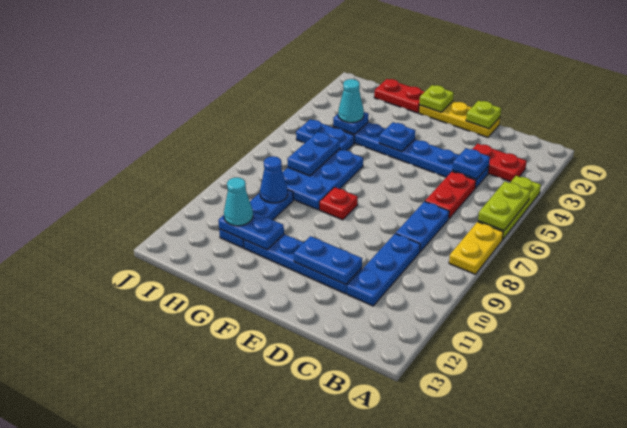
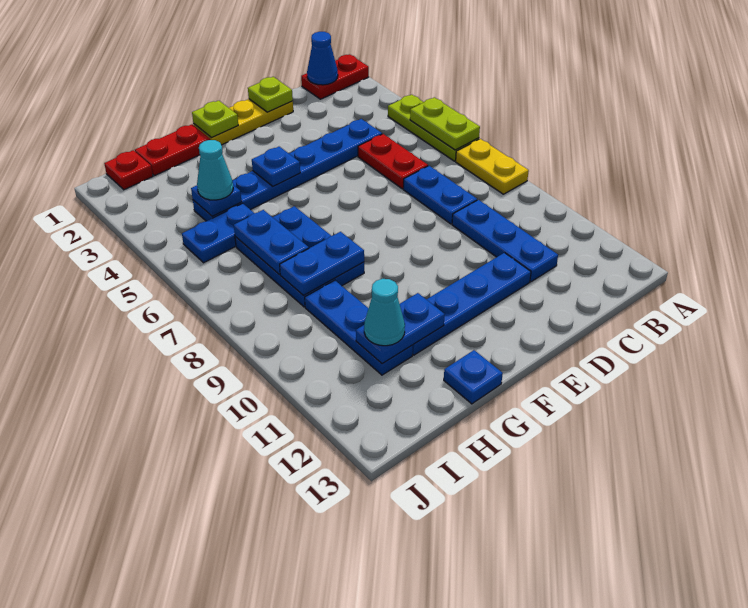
red plate B3:C3 level 1 -> red plate A1:B1 level 1
blue plate C4 level 2 -> blue plate G13 level 1
blue plate D11:E11 level 2 -> blue plate G8:H8 level 2
red plate F8 level 1 -> red plate I1 level 1
blue cone H9 level 2 -> blue cone B1 level 2

